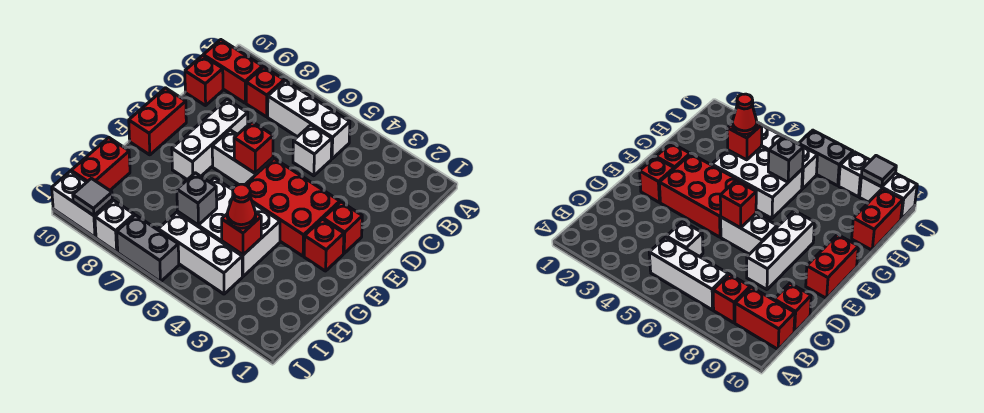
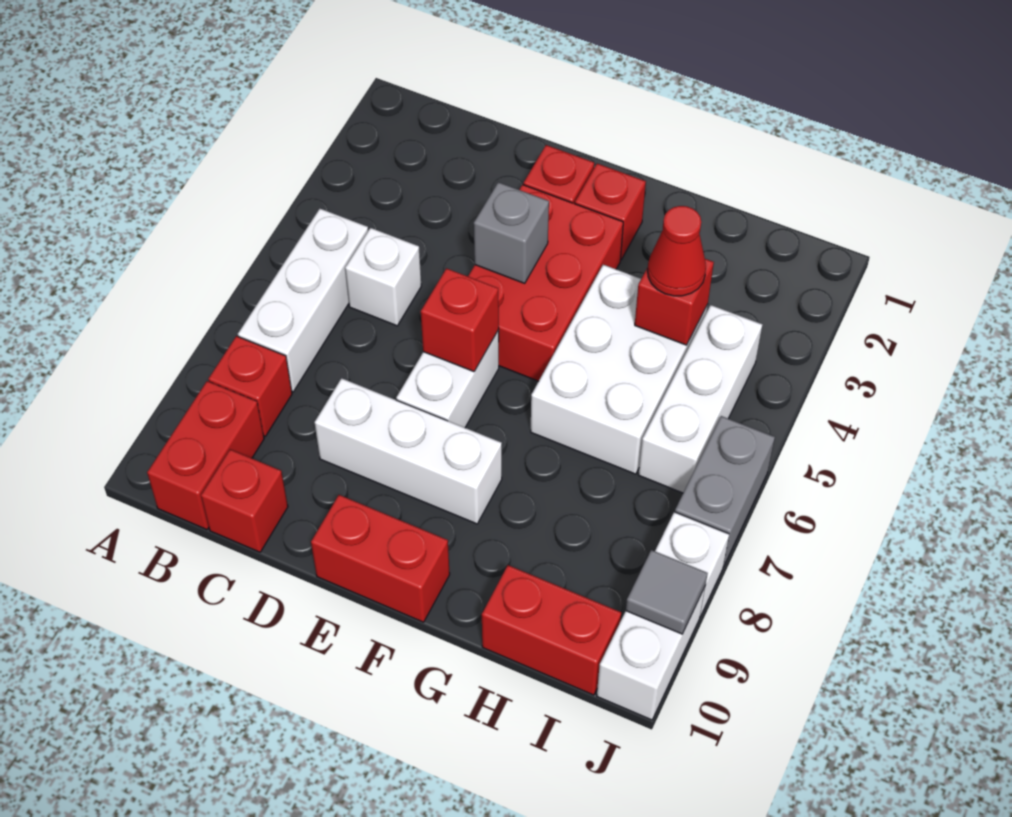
grey brick H6 level 2 -> grey brick E4 level 2

